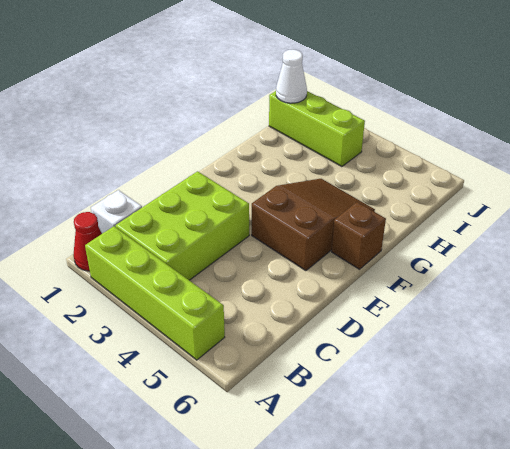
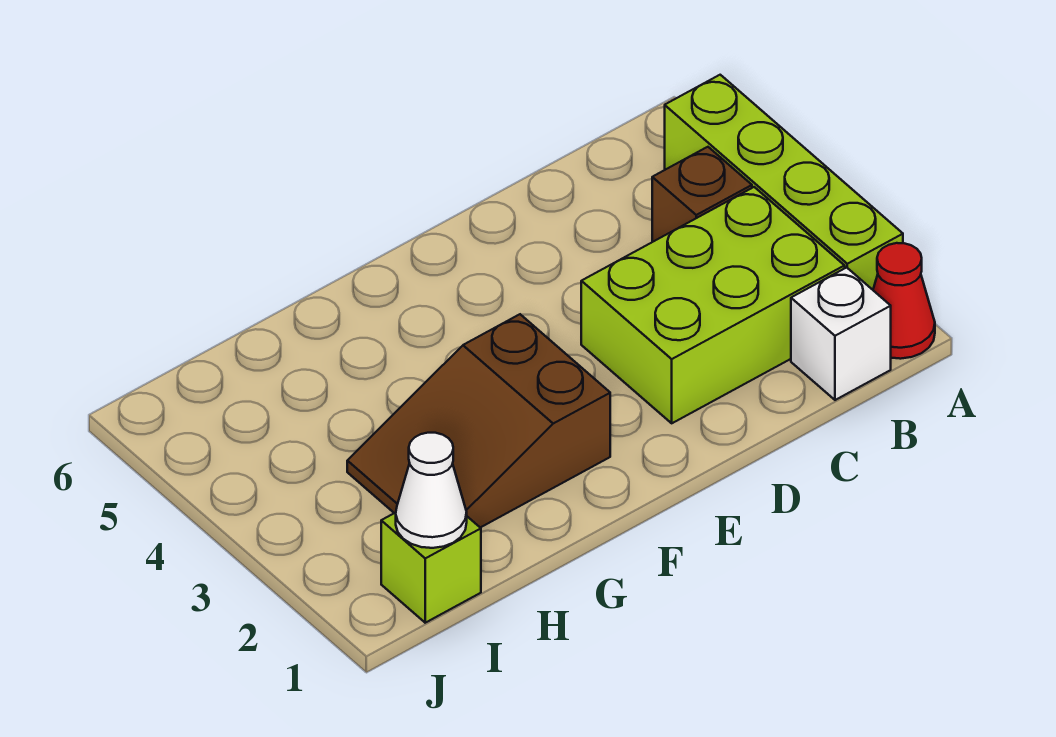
brown slope E4:G5 level 1 top E -> brown slope F2:H3 level 1 top F
brown brick F6 level 1 -> brown brick B4 level 1
lime brick I1:I3 level 1 -> lime brick I1 level 1

